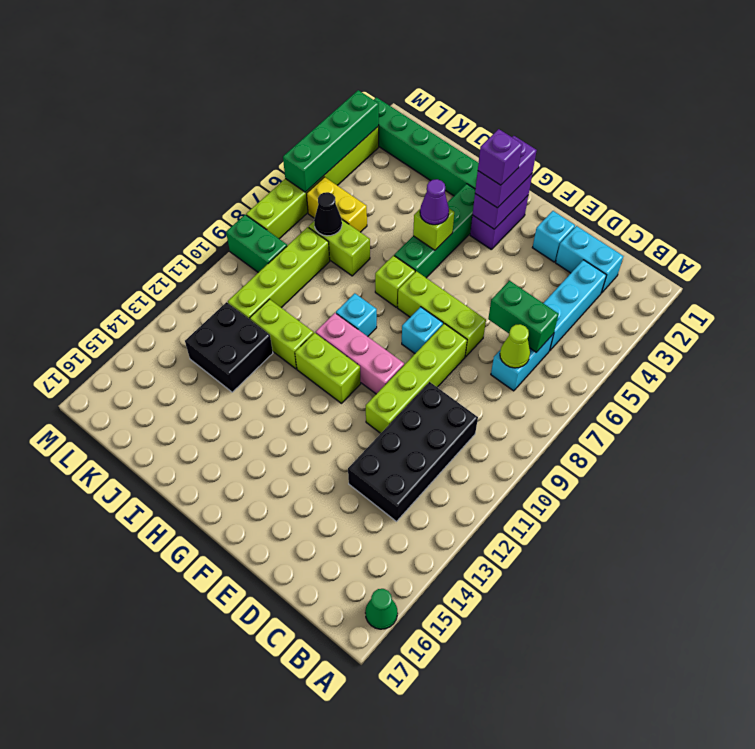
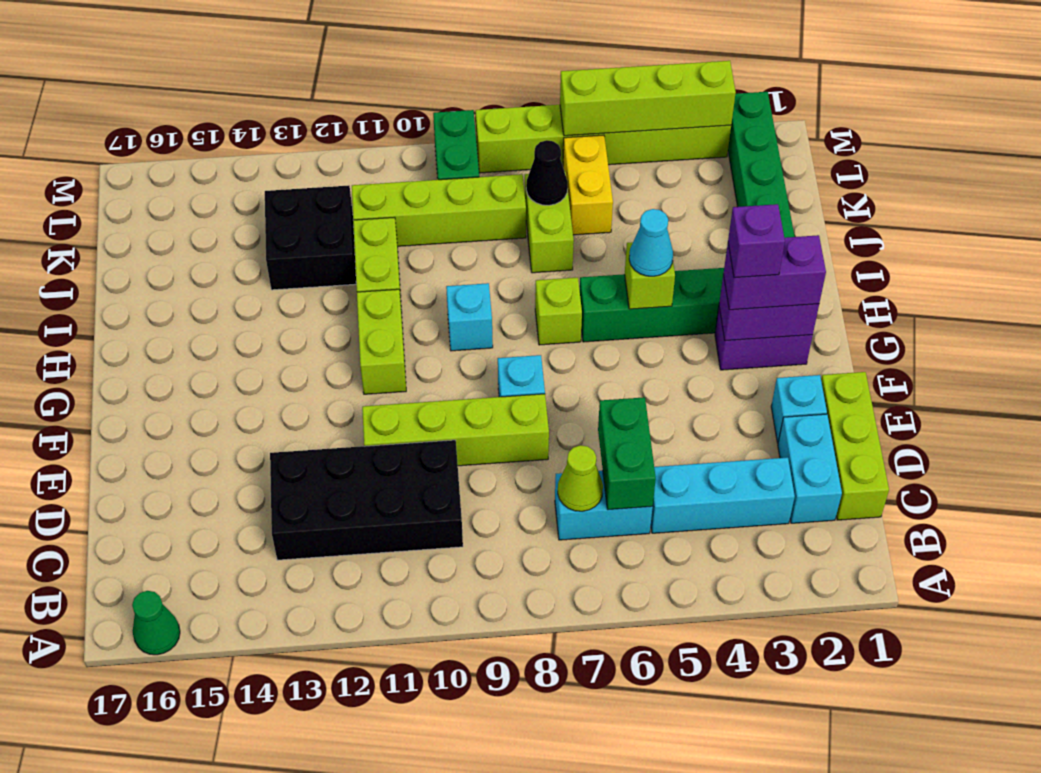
lime brick E7:G7 level 1 -> lime brick C1:E1 level 1
pink brick F10:H10 level 1 -> none
purple cone H5 level 3 -> cyan cone H5 level 3
green brick M3:M6 level 2 -> lime brick M3:M6 level 2

